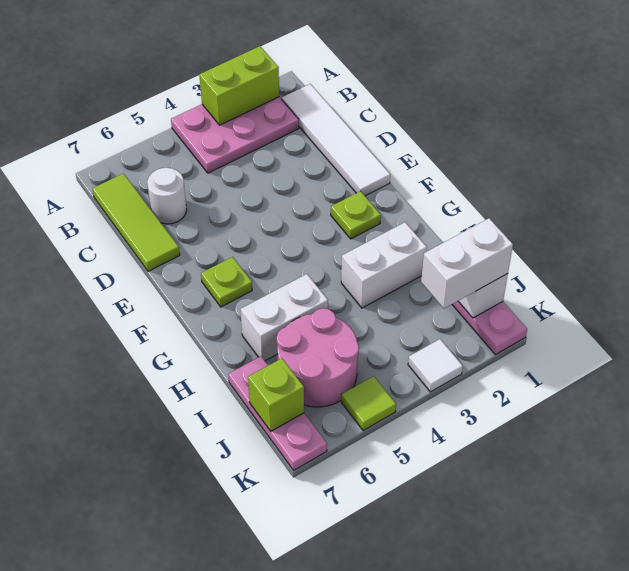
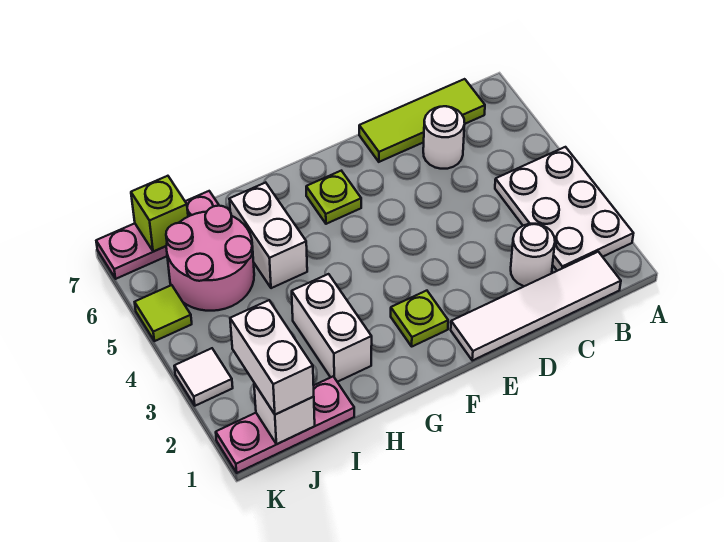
pink plate A2:B4 level 1 -> white plate A2:B4 level 1
lime brick A2:A3 level 2 -> none
none -> white round brick C2 level 1

